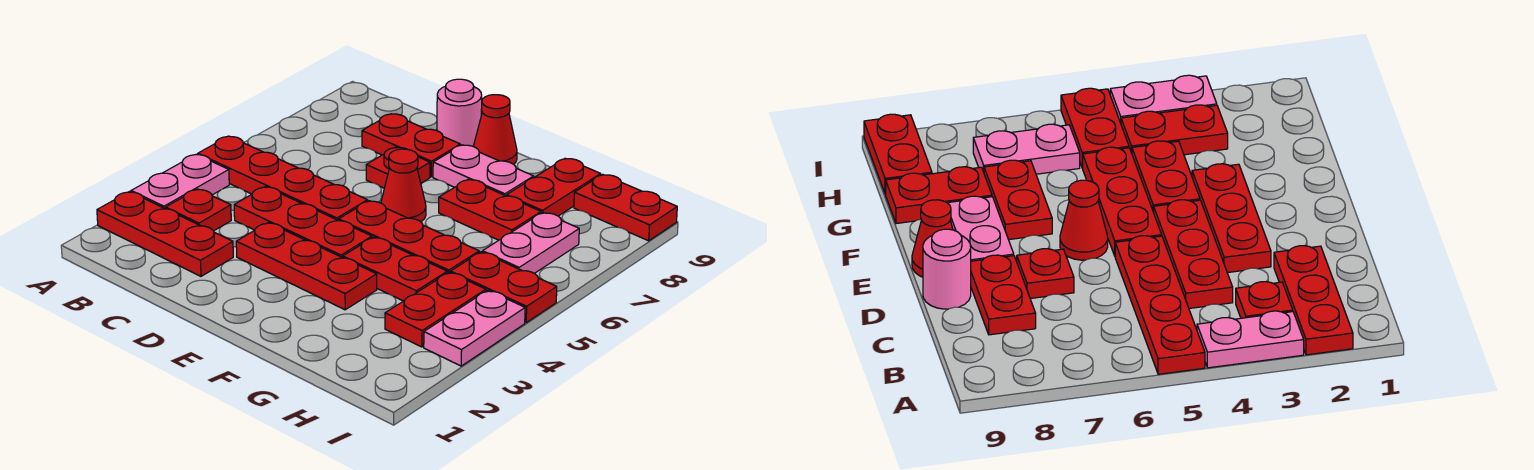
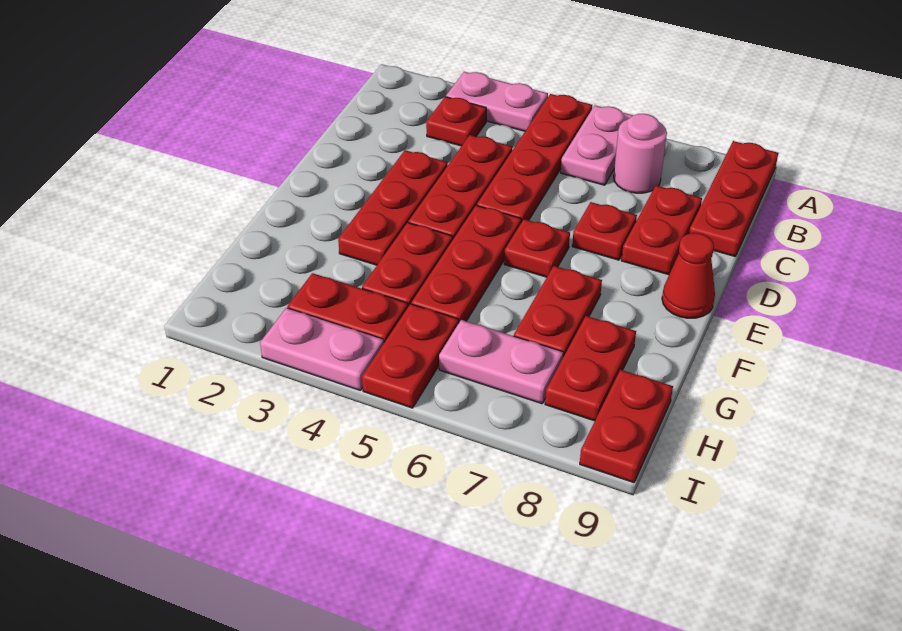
red plate A2:C2 level 1 -> red plate A9:C9 level 1
pink round brick D9 level 1 -> pink round brick B7 level 1
red cone E6 level 1 -> red plate E6 level 1
pink plate E8:F8 level 1 -> pink plate A6:B6 level 1
red plate G8:G9 level 1 -> red plate G8:H8 level 1

